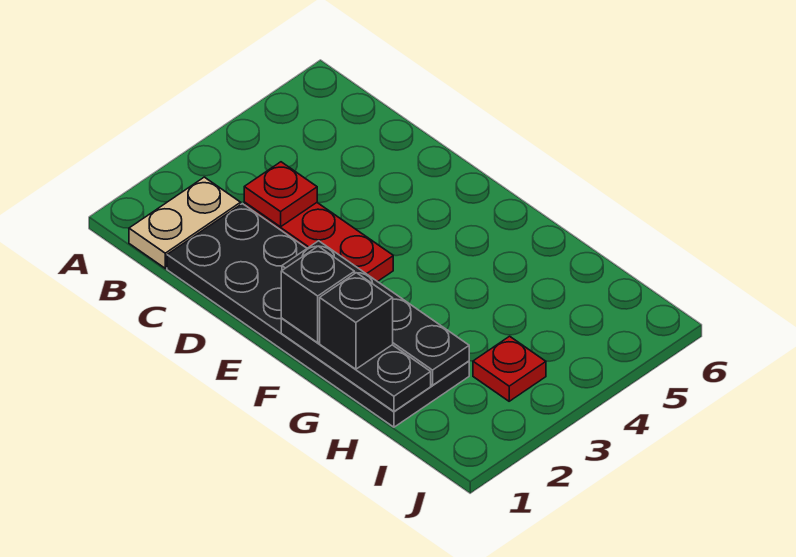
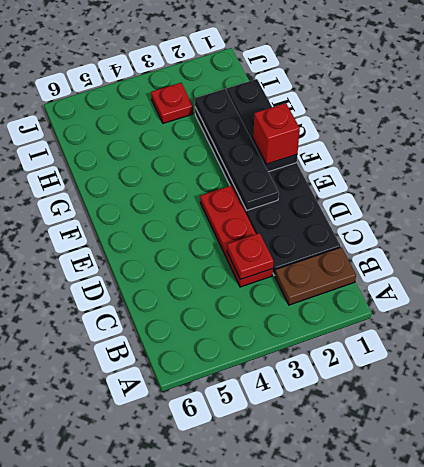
tan plate B1:B2 level 1 -> brown plate B1:B2 level 1
black brick F1 level 3 -> red brick F1 level 3
black brick G1 level 3 -> none

